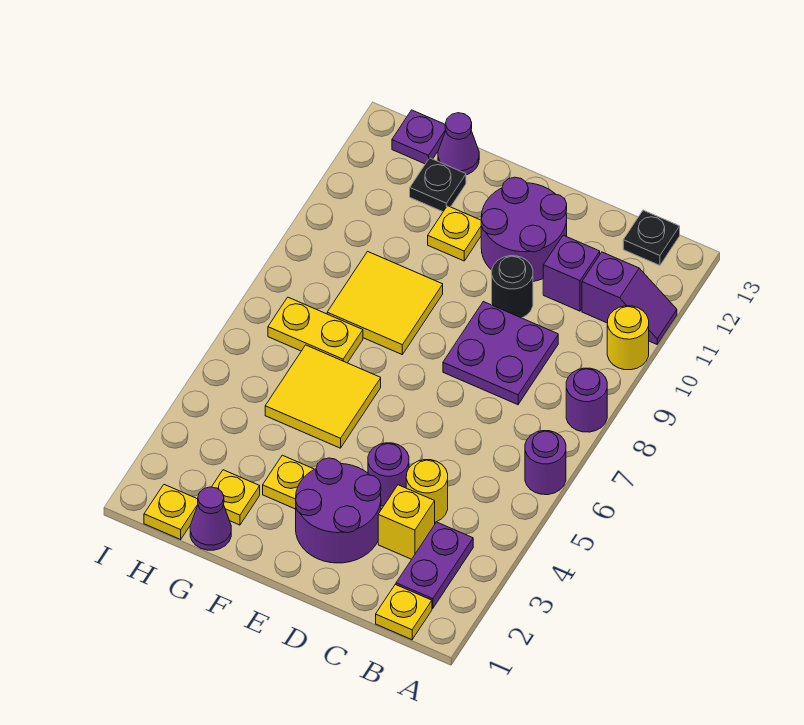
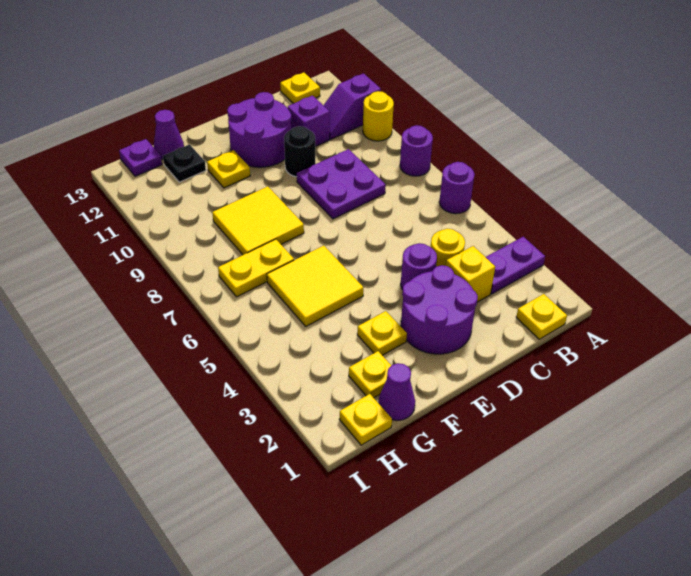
purple slope A11:B11 level 1 top B -> purple slope A11:B11 level 1 top A
purple plate B2:B3 level 1 -> purple plate A3:B3 level 1
black plate B13 level 1 -> yellow plate B13 level 1

